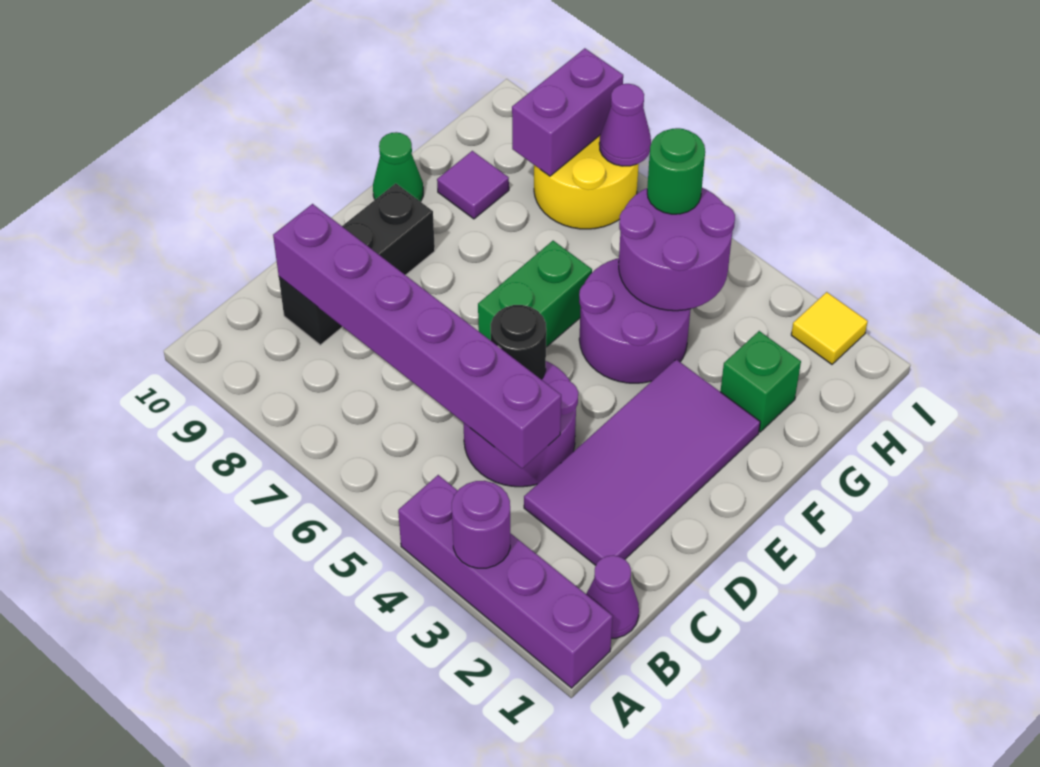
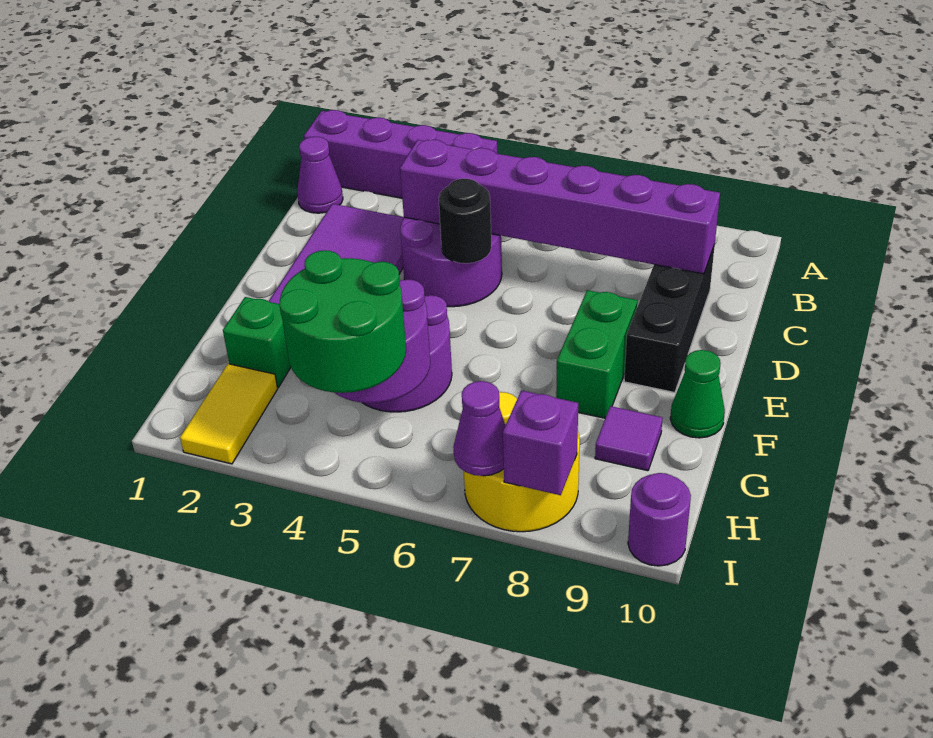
purple round brick A3 level 2 -> purple round brick I10 level 1
green brick E6:F6 level 1 -> green brick E8:F8 level 1
green round brick H5 level 3 -> green round brick H4:I5 level 3
purple brick H8:I8 level 2 -> purple brick I8 level 2
yellow tile I2 level 1 -> yellow tile H2:I2 level 1

